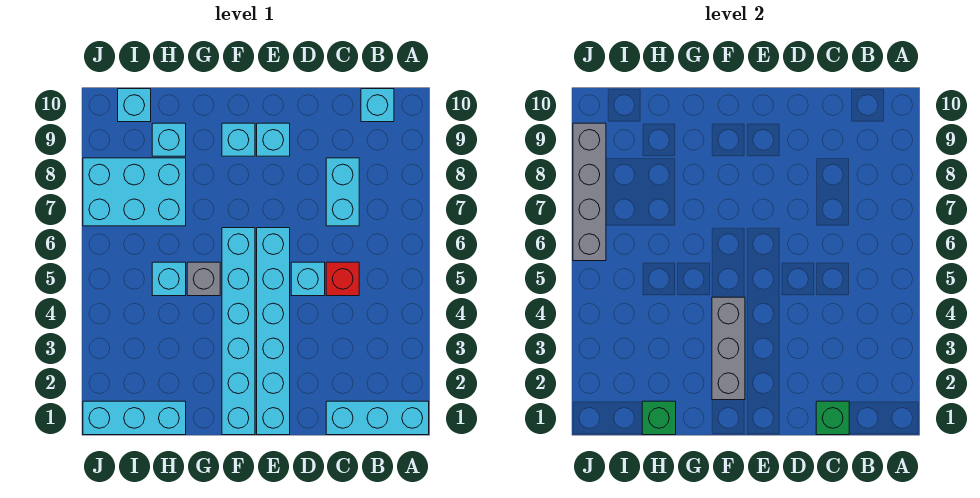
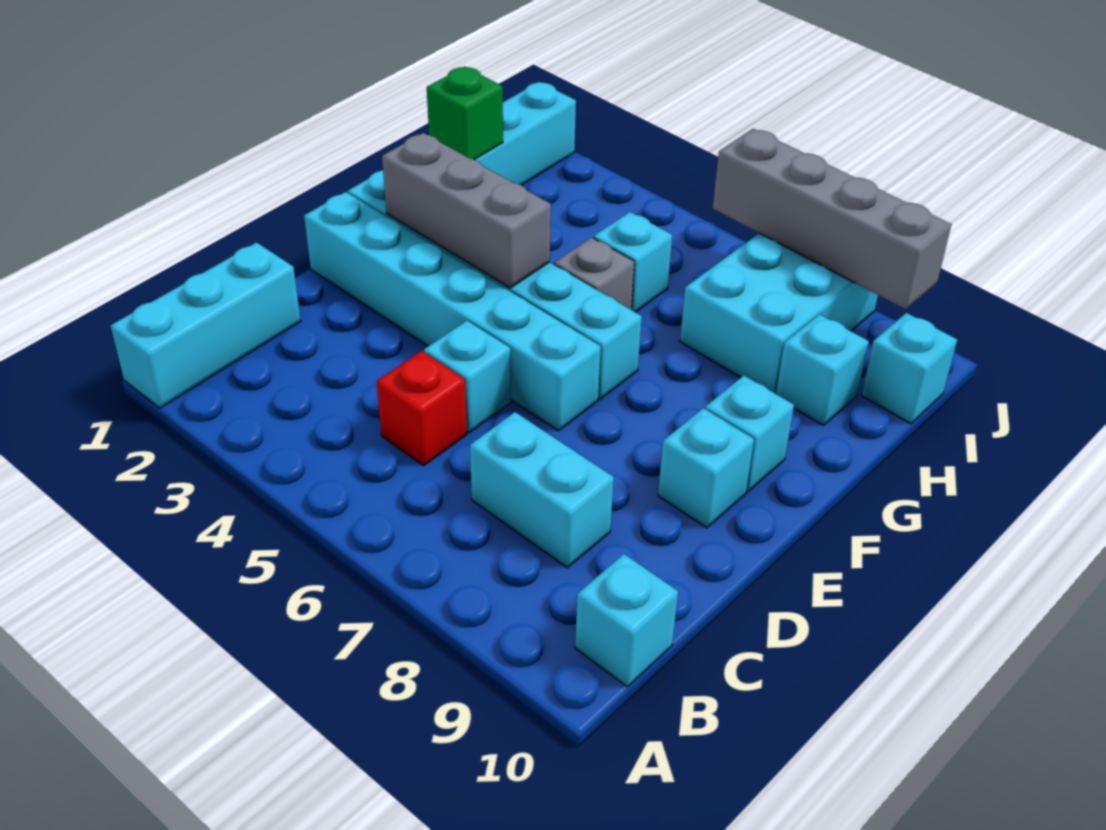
green brick C1 level 2 -> none

